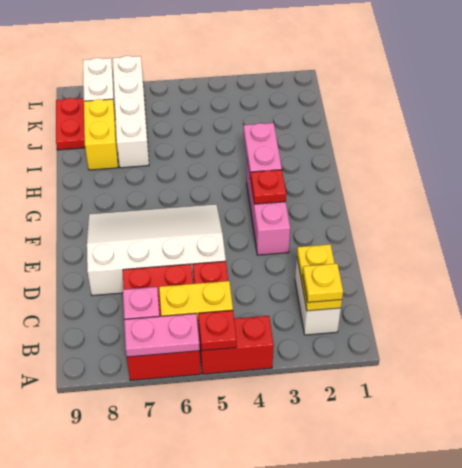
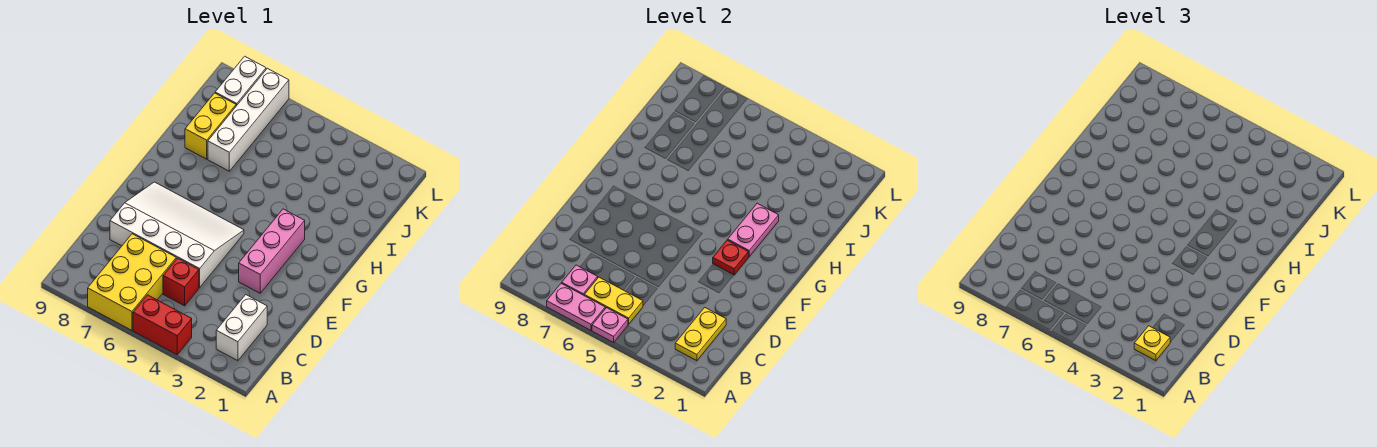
red plate A5 level 2 -> pink plate A5 level 2
red brick A6:C7 level 1 -> yellow brick A6:C7 level 1
red plate J9:K9 level 1 -> none

